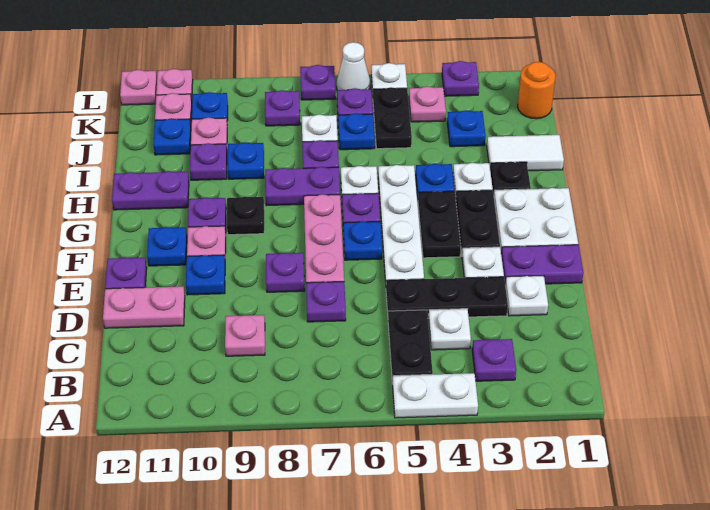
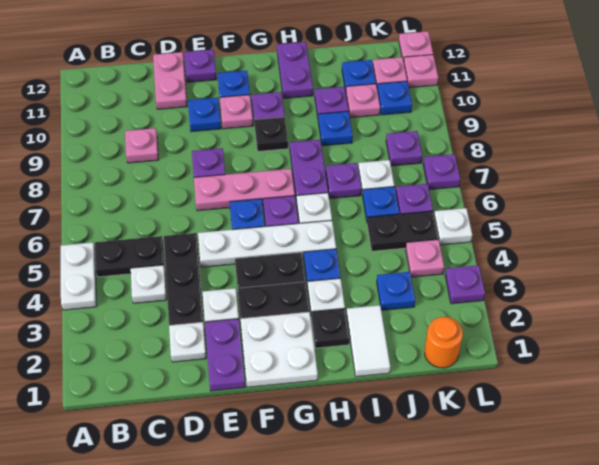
purple plate B3 level 1 -> none
purple plate D7 level 1 -> none
white cone L6 level 1 -> none

